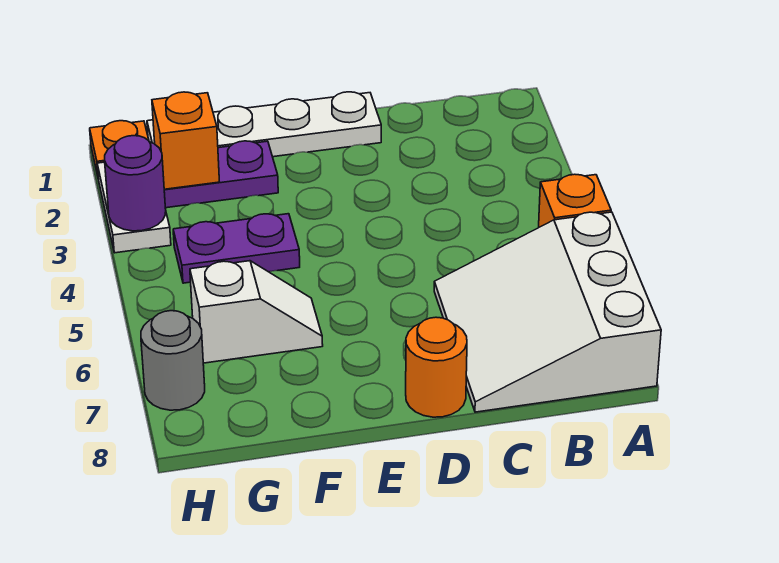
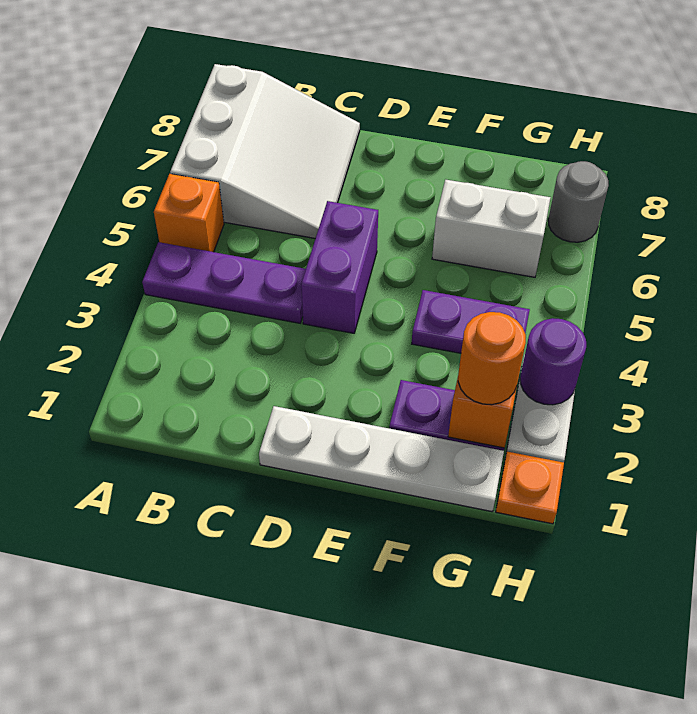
none -> purple plate A4:C4 level 1
none -> purple brick D4:D5 level 1
orange round brick D8 level 1 -> orange round brick G2 level 3
white slope F6:G6 level 1 top G -> white brick F6:G6 level 1

